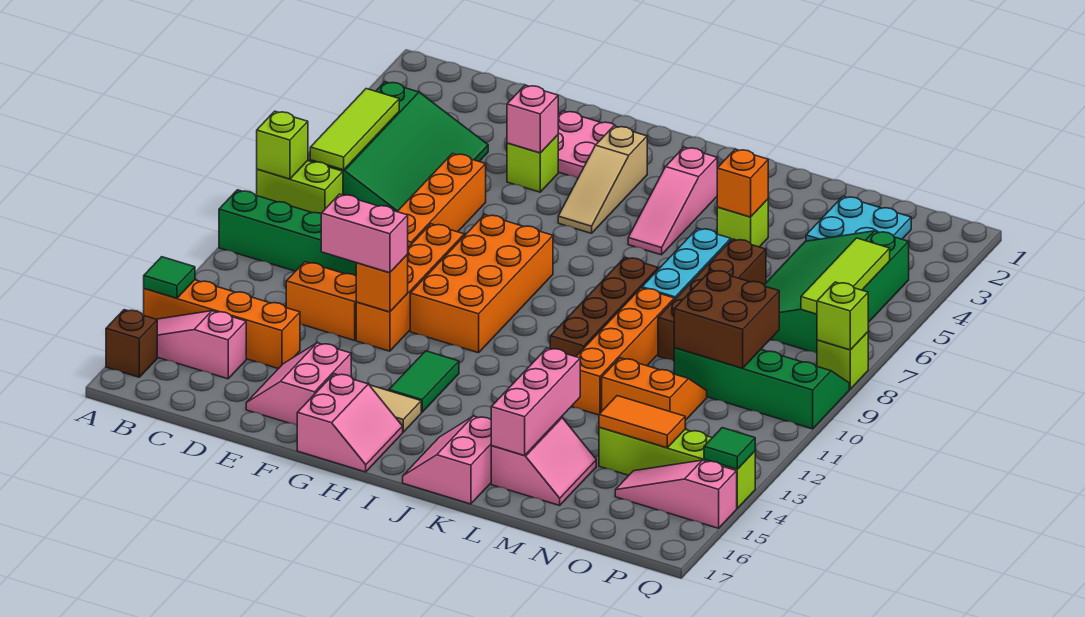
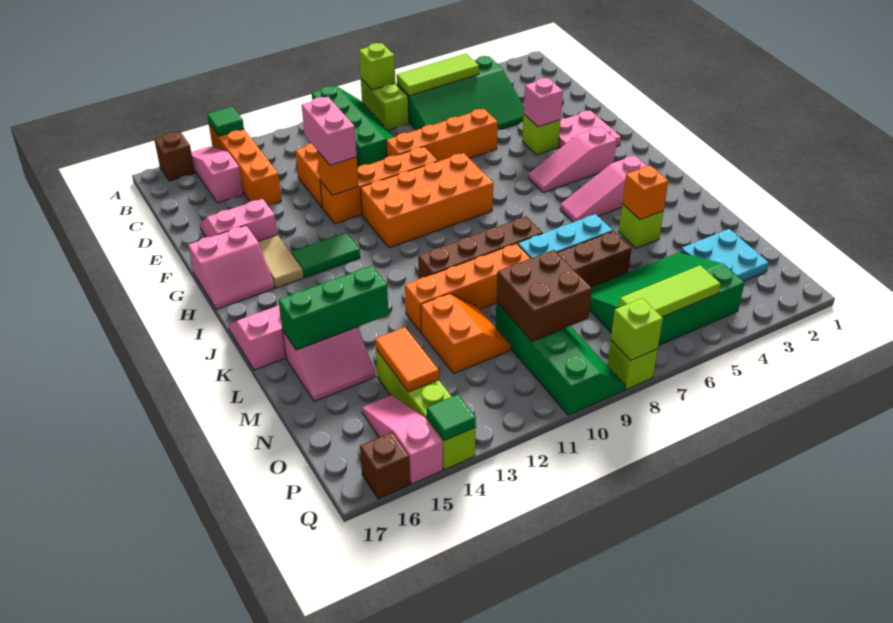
tan slope H3:H5 level 1 top 3 -> pink slope H3:H5 level 1 top 3
pink brick L14:L16 level 2 -> green brick L14:L16 level 2
none -> brown brick Q16 level 1

